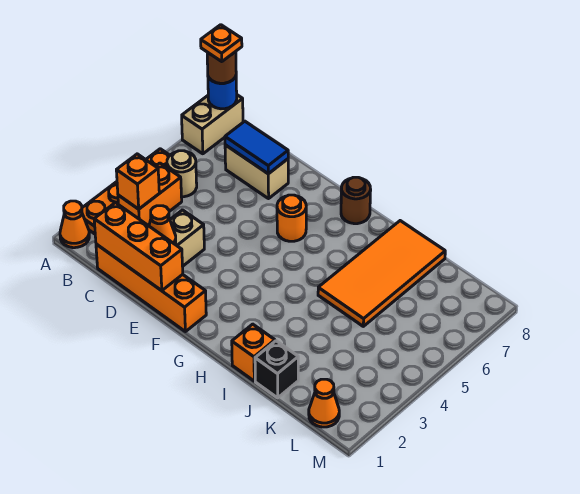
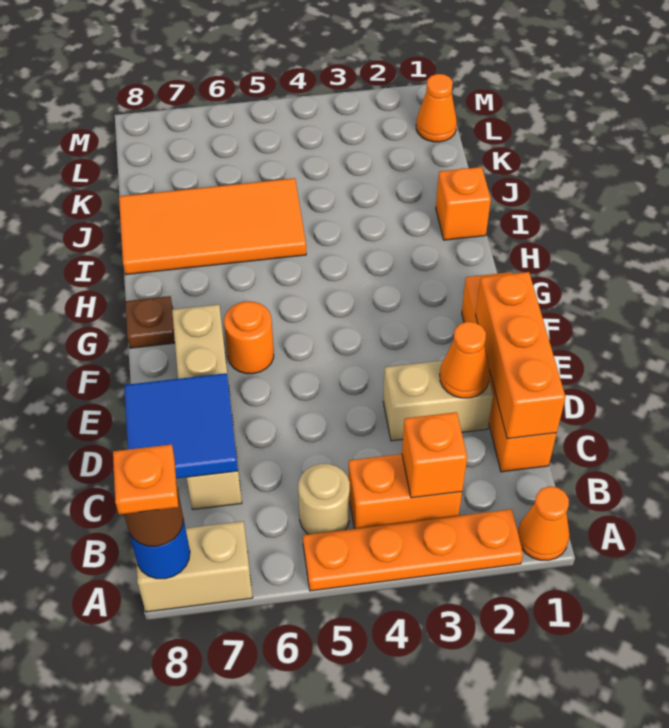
tan brick C7:D7 level 1 -> tan brick C7:F7 level 1
blue tile C7:D7 level 2 -> blue tile C7:D8 level 2
brown round brick G8 level 1 -> brown plate G8 level 1
black brick J1 level 1 -> none

